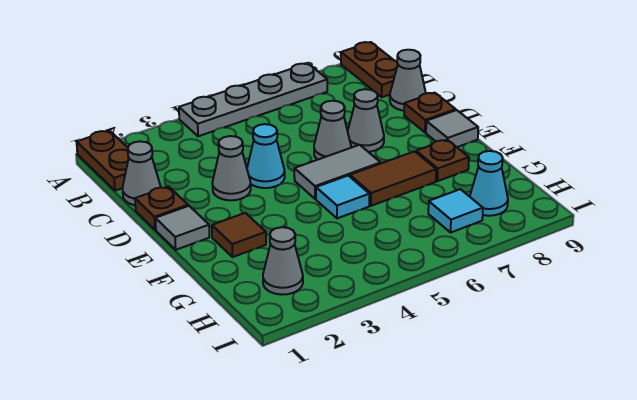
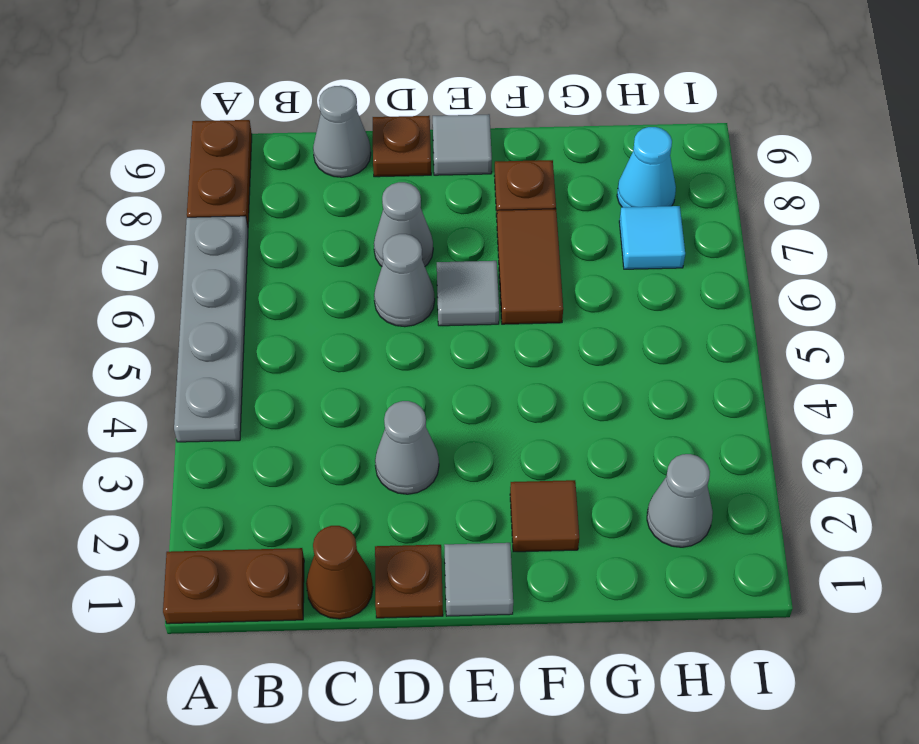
brown plate A9:B9 level 1 -> brown plate A8:A9 level 1
grey cone C1 level 1 -> brown cone C1 level 1
cyan cone D4 level 1 -> none
grey tile E5:E6 level 1 -> grey tile E6 level 1
cyan tile F5 level 1 -> none

